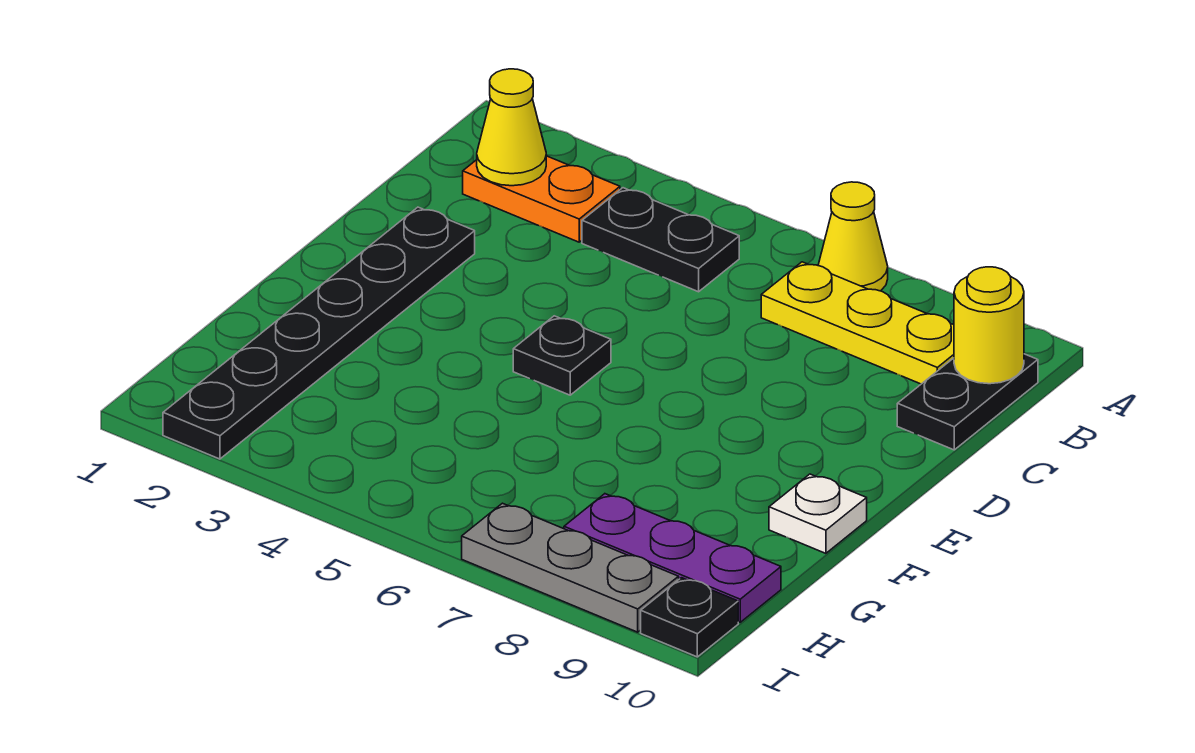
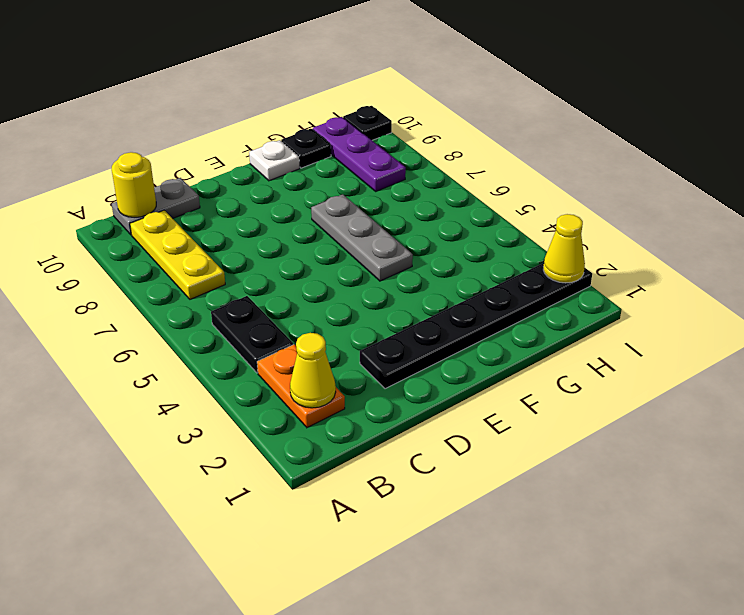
yellow cone A7 level 1 -> yellow cone I2 level 2
black plate B10:C10 level 1 -> grey plate B10:C10 level 1
black plate E5 level 1 -> black plate G10 level 1
grey plate I7:I9 level 1 -> grey plate F5:F7 level 1

